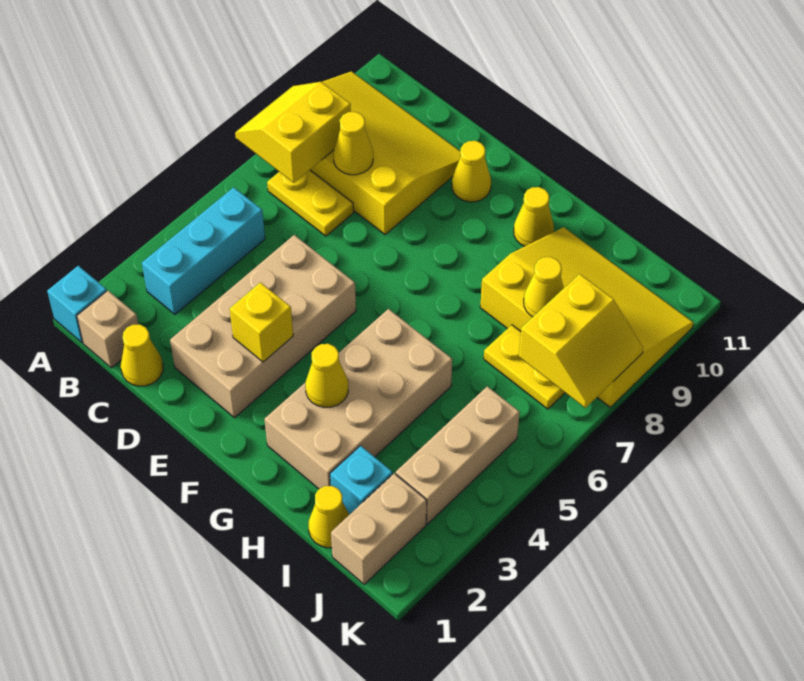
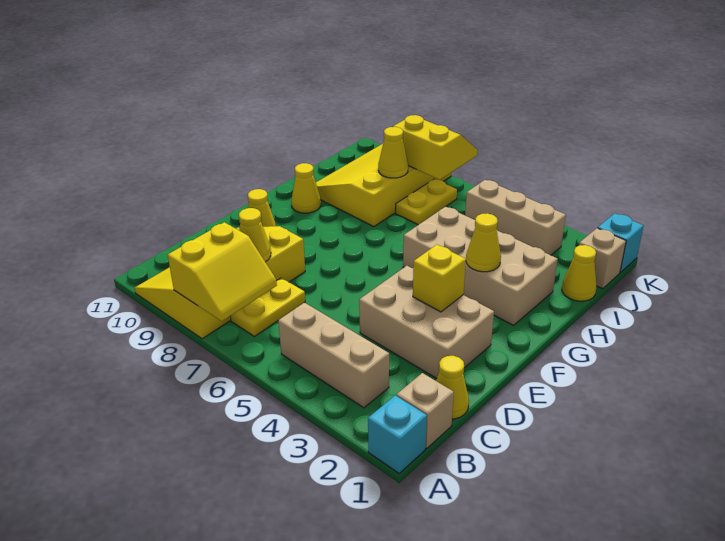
yellow slope A7:B8 level 2 top B -> yellow slope A7:B8 level 2 top 8
cyan brick B3:B5 level 1 -> tan brick B3:B5 level 1
tan brick D2:E5 level 1 -> tan brick D2:E4 level 1
cyan brick I2 level 1 -> cyan brick K1 level 1
tan brick J1:J2 level 1 -> tan brick J1 level 1

